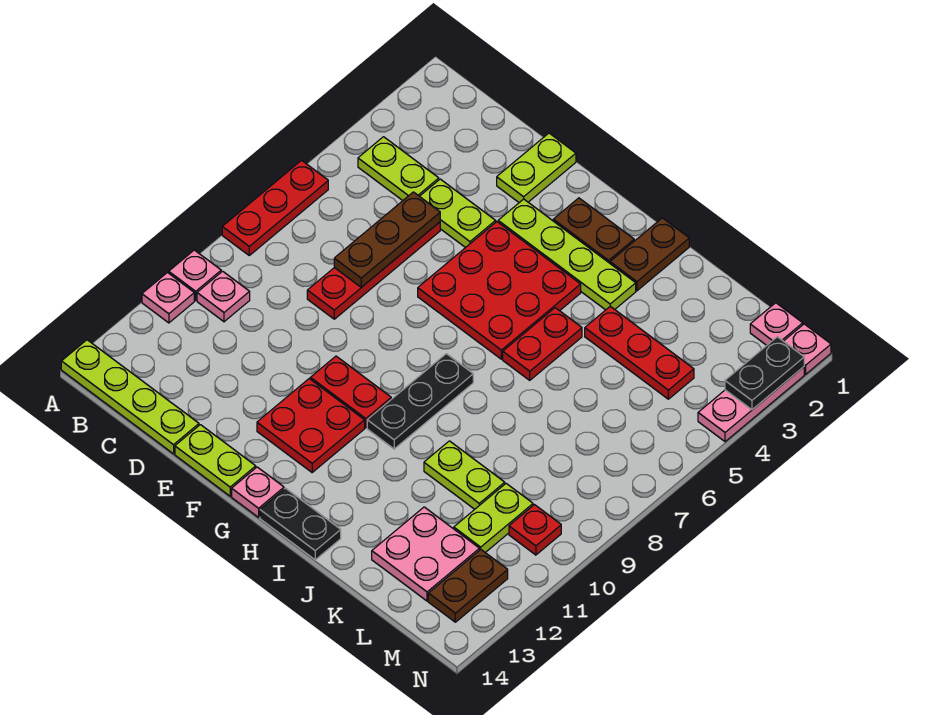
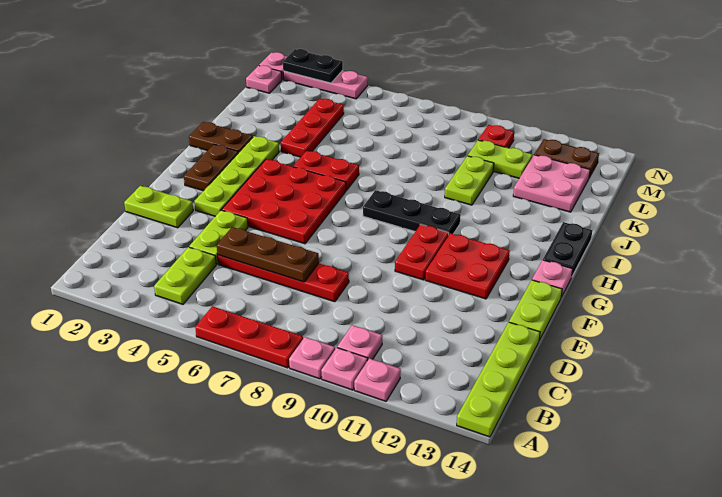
none -> pink plate A9 level 1

